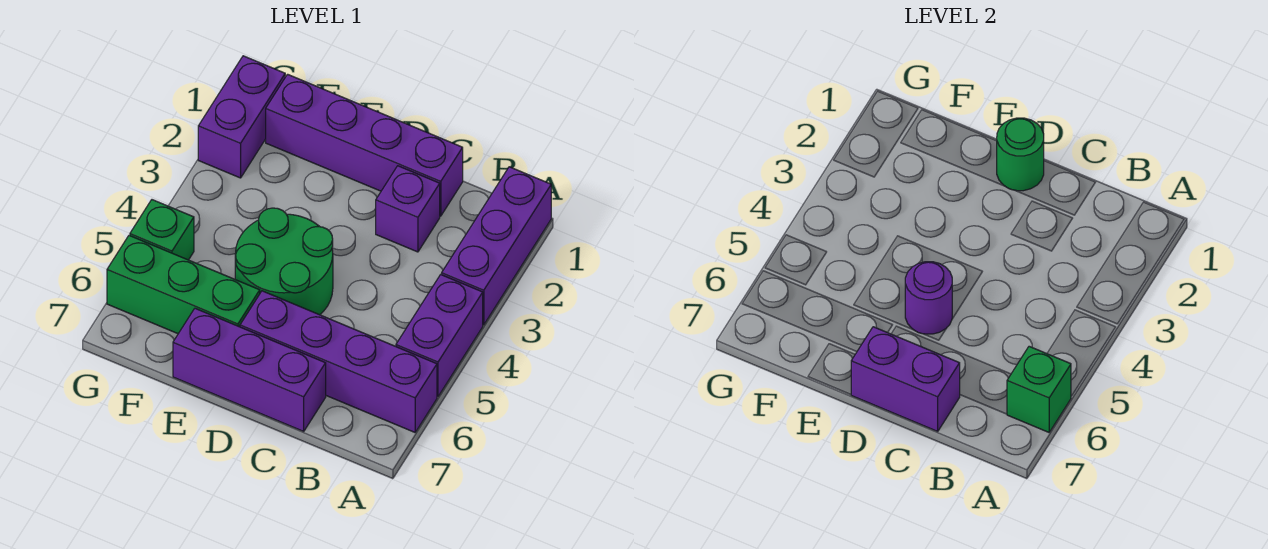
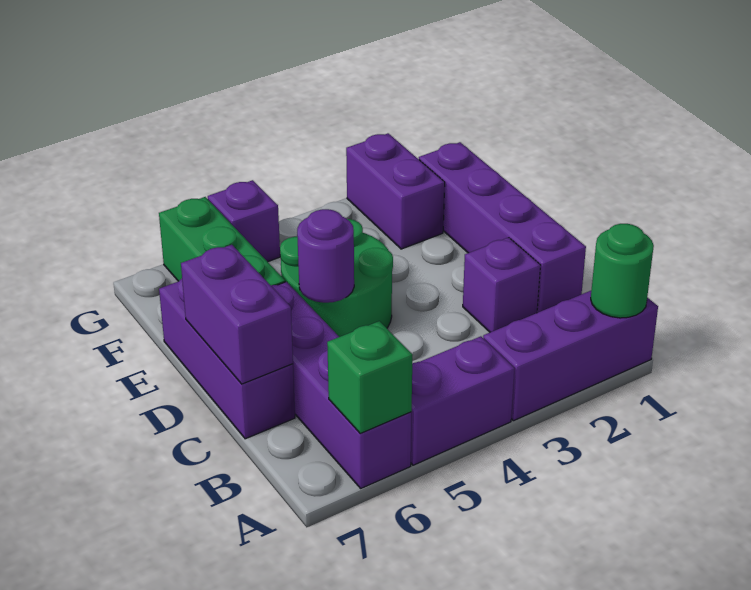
green round brick D1 level 2 -> green round brick A1 level 2
purple brick G1:G2 level 1 -> purple brick F2:G2 level 1
green brick G5 level 1 -> purple brick G5 level 1

